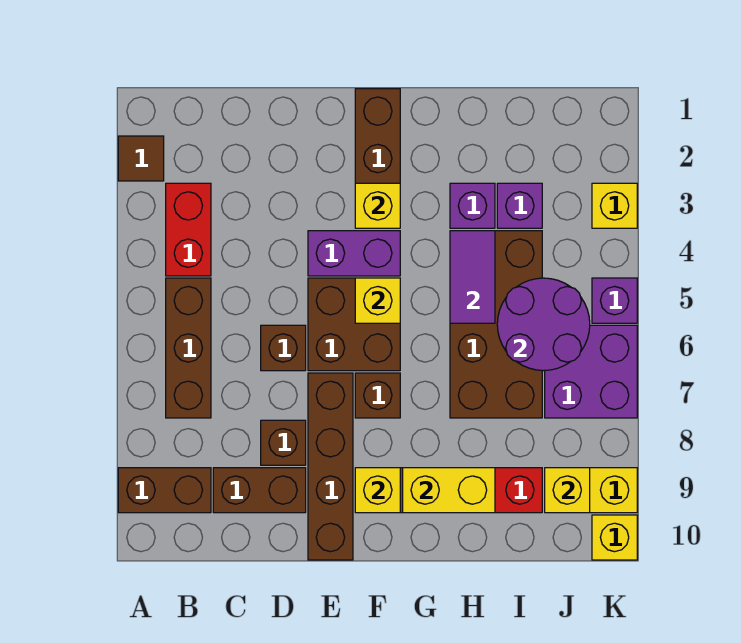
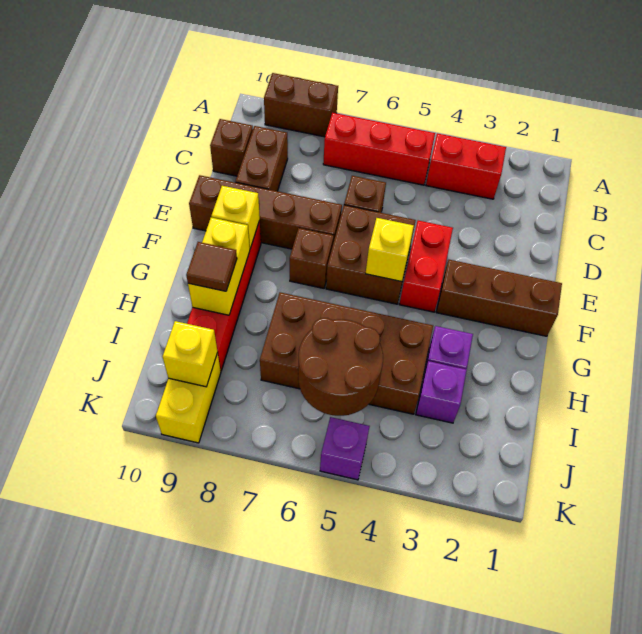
brown tile A2 level 1 -> brown tile H9 level 3
brown brick A9:B9 level 1 -> brown brick A8:A9 level 1
brown brick B5:B7 level 1 -> red brick B5:B7 level 1
brown brick D8 level 1 -> brown brick C10 level 1
purple brick E4:F4 level 1 -> red brick E4:F4 level 1
yellow brick F3 level 2 -> none
purple tile H4:H5 level 2 -> none
purple round brick I5:J6 level 2 -> brown round brick I5:J6 level 2
purple brick J6:K7 level 1 -> none
yellow brick K3 level 1 -> none
yellow brick K10 level 1 -> none

